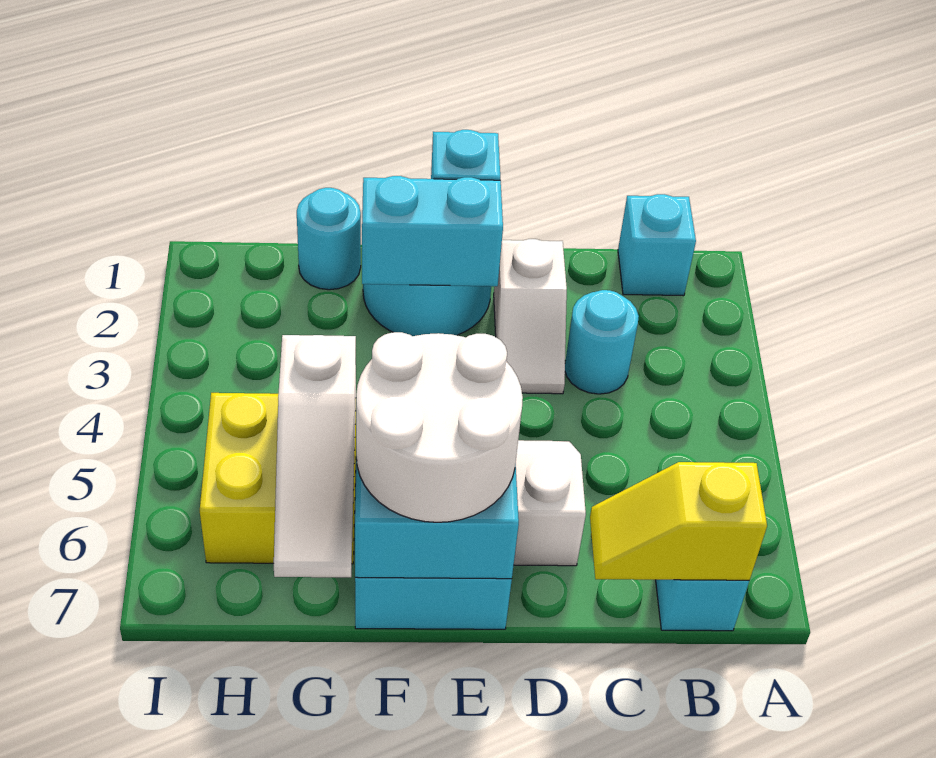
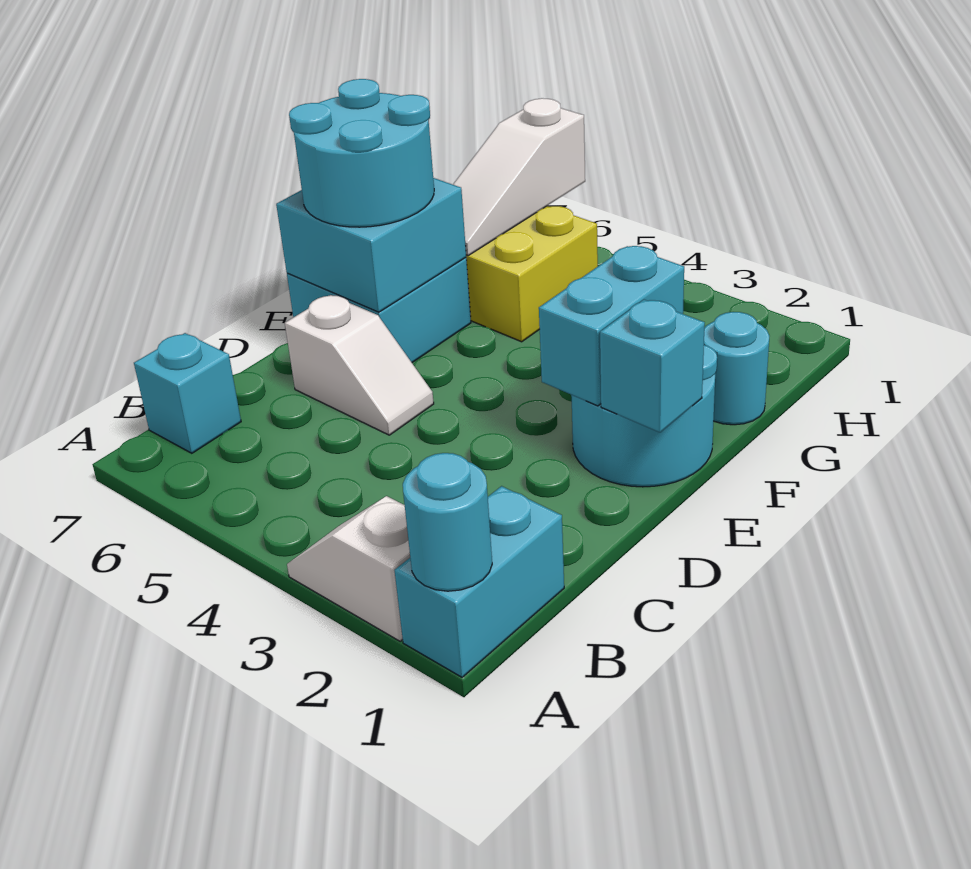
cyan brick B1 level 1 -> cyan brick A1:B1 level 1
yellow slope B7:C7 level 2 top B -> none
cyan round brick C3 level 1 -> cyan round brick A1 level 2
white slope D2:D3 level 1 top 2 -> white slope A2:A3 level 1 top 2
white round brick E6:F7 level 3 -> cyan round brick E6:F7 level 3
white slope G5:G7 level 2 top 5 -> white slope G6:I6 level 2 top I

